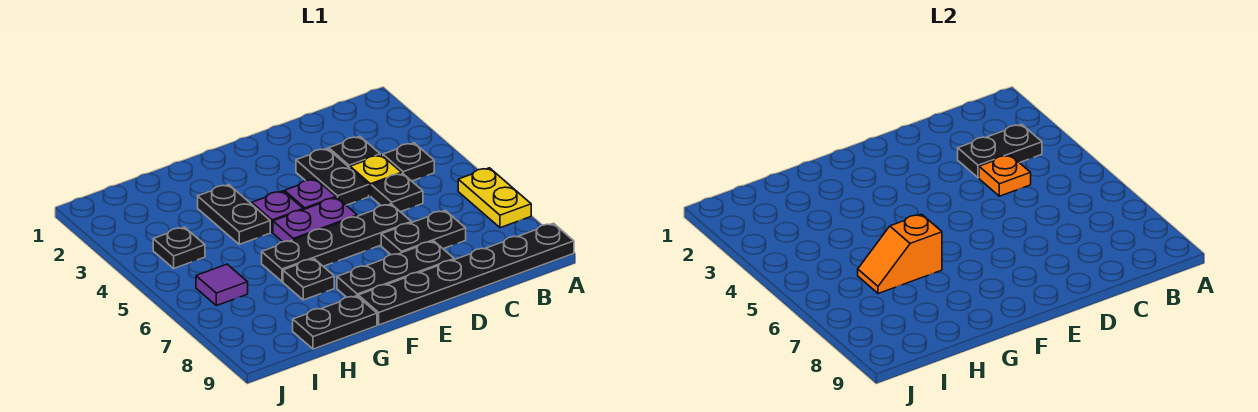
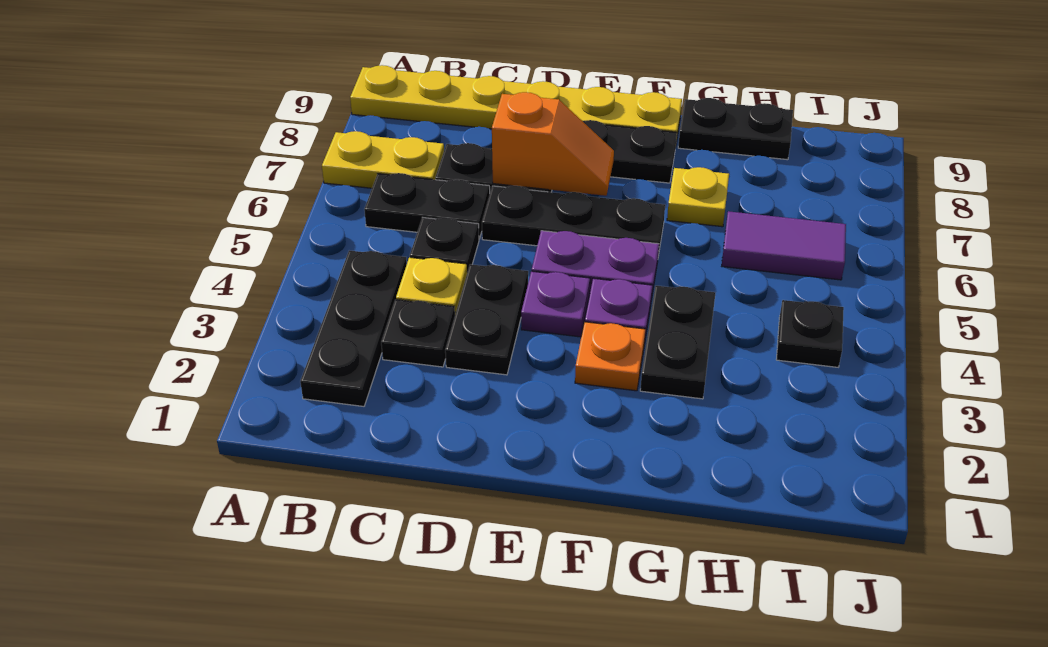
yellow plate A6:A7 level 1 -> yellow plate A7:B7 level 1
black plate A9:F9 level 1 -> yellow plate A9:F9 level 1
black plate B3:C3 level 2 -> black plate B6:C6 level 1
black plate B4 level 1 -> black plate B2:B4 level 1
orange plate C4 level 2 -> orange plate F3 level 1
black plate D6:G6 level 1 -> black plate D6:F6 level 1
orange slope G6:H6 level 2 top G -> orange slope D7:E7 level 2 top D
black plate G7 level 1 -> yellow plate G7 level 1
purple tile I6 level 1 -> purple tile H6:I6 level 1

